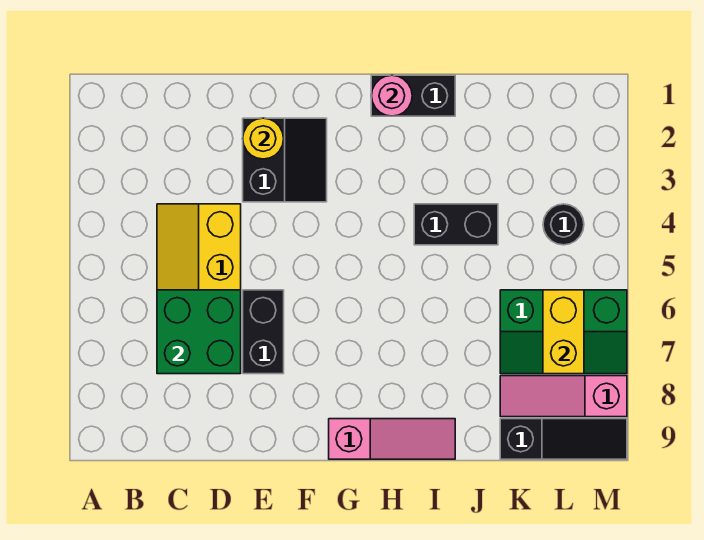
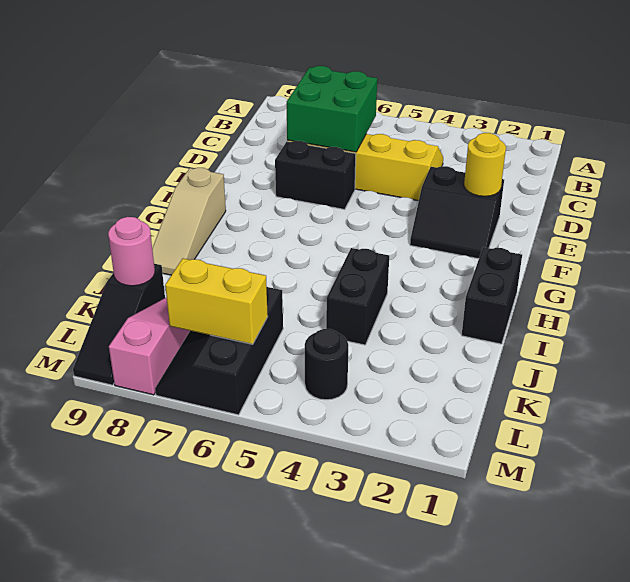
pink slope G9:I9 level 1 top G -> tan slope G9:I9 level 1 top G
pink round brick H1 level 2 -> pink round brick K9 level 2
green slope K6:M7 level 1 top 6 -> black slope K6:M7 level 1 top 6

